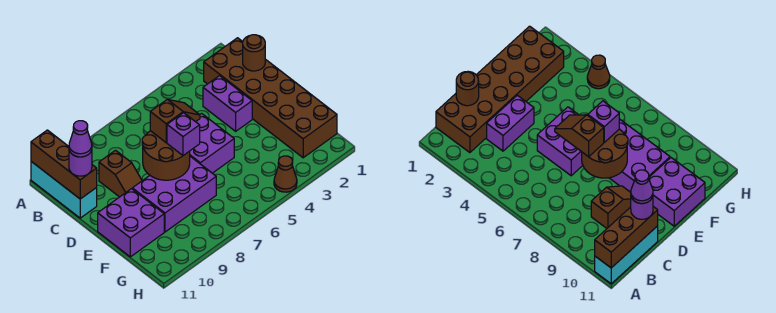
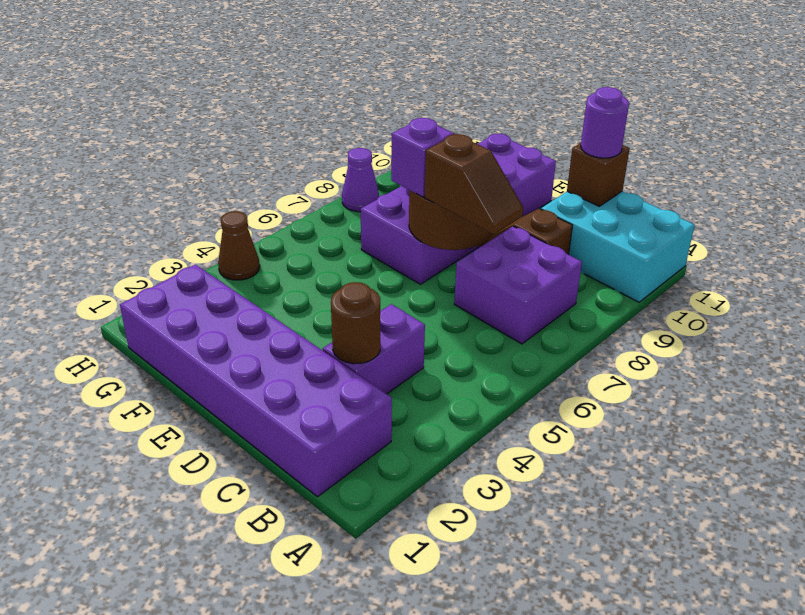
cyan brick A11:C11 level 1 -> cyan brick A10:C11 level 1
brown brick A11:C11 level 2 -> brown brick C11 level 2
brown brick B1:G2 level 1 -> purple brick B1:G2 level 1
brown round brick C1 level 2 -> brown round brick C3 level 2
purple brick C3:D3 level 1 -> purple brick C3:C4 level 1
purple cone C11 level 4 -> purple cone H8 level 1
purple brick D5:E6 level 1 -> purple brick B7:C8 level 1
brown slope D6:D7 level 3 top 7 -> brown slope C7:D7 level 3 top D

